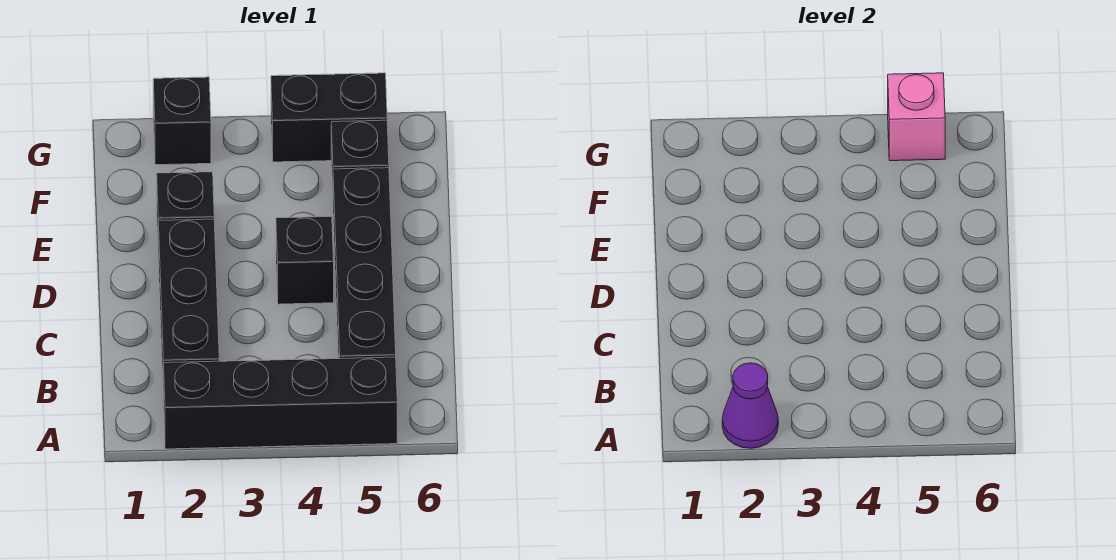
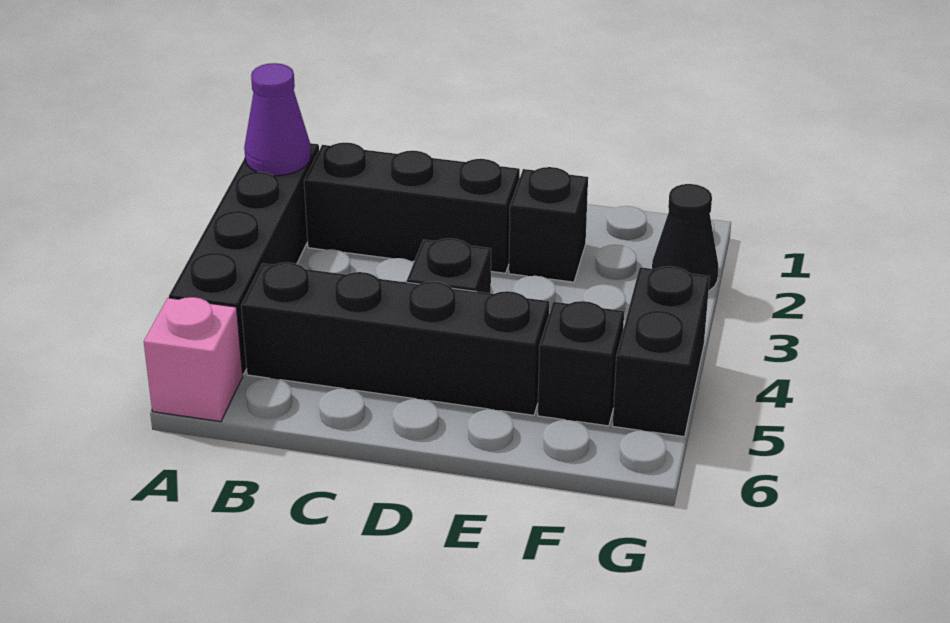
black brick G2 level 1 -> black cone G2 level 1
pink brick G5 level 2 -> pink brick A6 level 1

